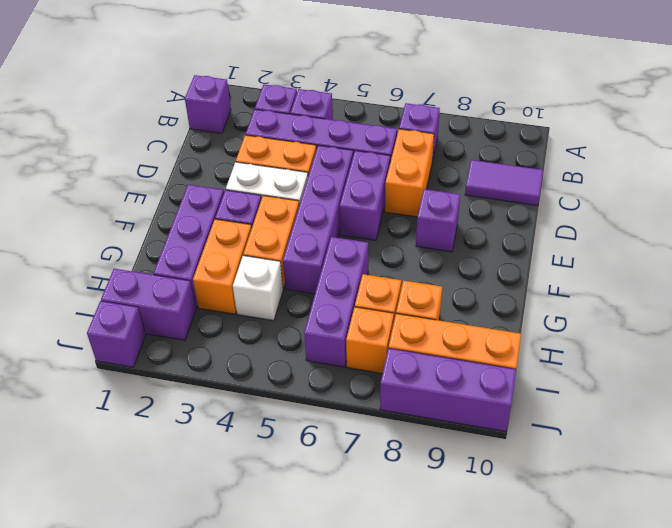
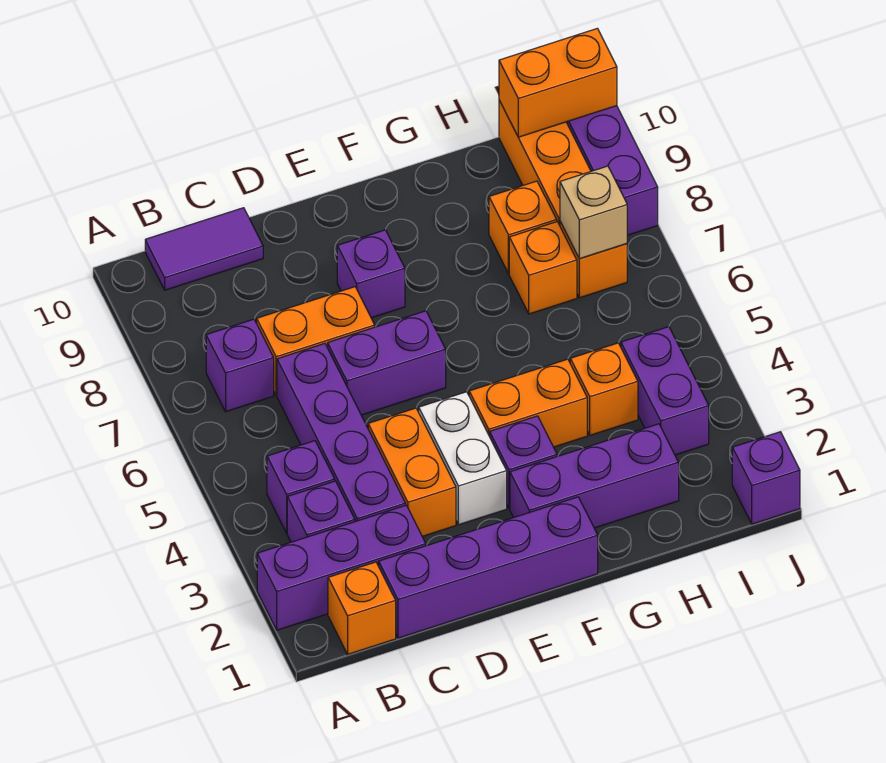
purple brick B1 level 1 -> orange brick B1 level 1
purple tile C9:C10 level 1 -> purple tile B10:C10 level 1
purple brick D5:G5 level 1 -> purple brick C1:F1 level 1
orange brick G3:H3 level 1 -> orange brick I10:J10 level 2
purple brick G6:I6 level 1 -> purple brick A2:C2 level 1
white brick H4 level 1 -> orange brick H4 level 1
purple brick I1:I2 level 1 -> purple brick I3:I4 level 1
none -> tan brick I7 level 2

